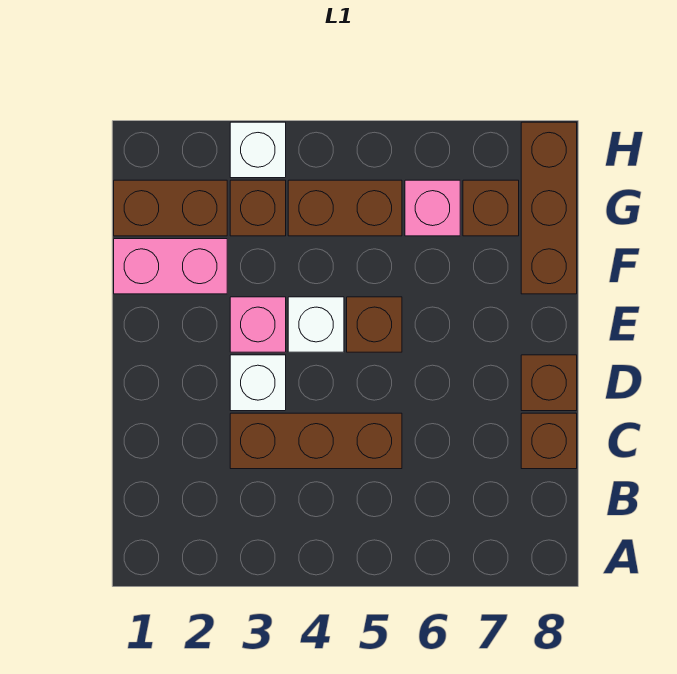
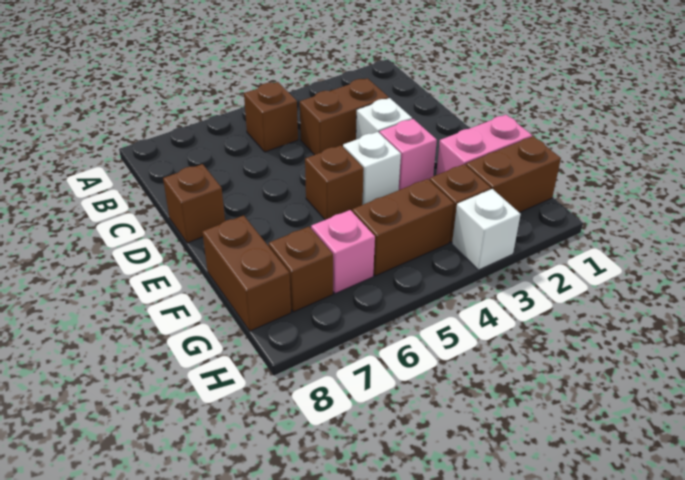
brown brick C3:C5 level 1 -> brown brick C3:C4 level 1
brown brick C8 level 1 -> brown brick B5 level 1
brown brick F8:H8 level 1 -> brown brick F8:G8 level 1

